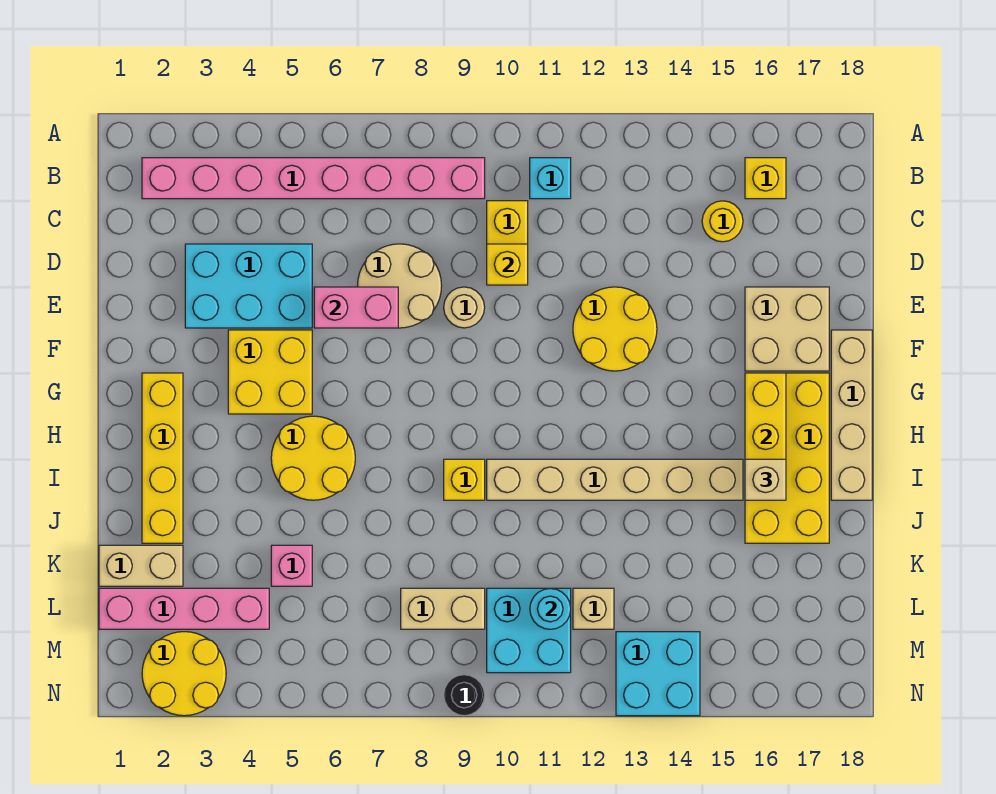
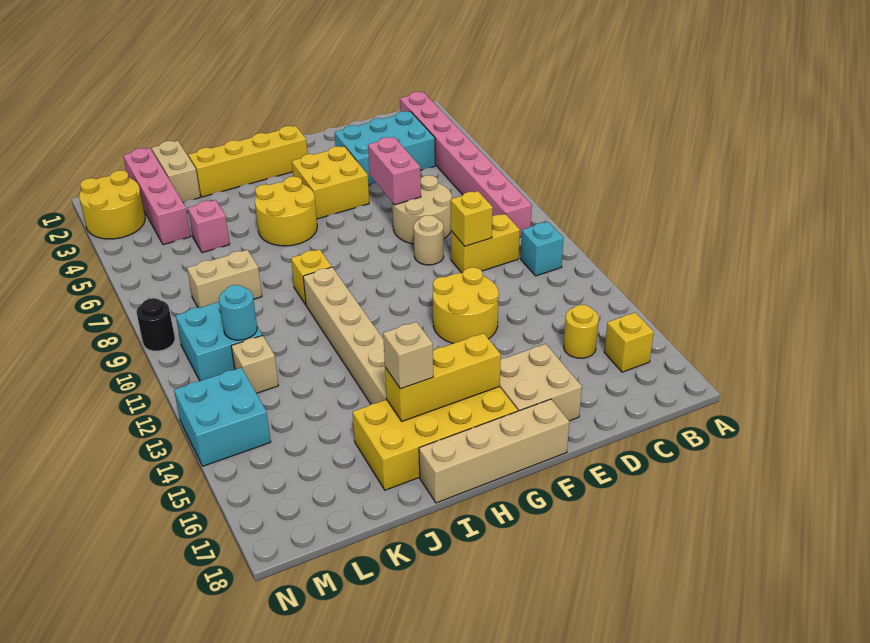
cyan brick D3:E5 level 1 -> cyan brick C3:E4 level 1
tan brick L8:L9 level 1 -> tan brick K8:L8 level 1

